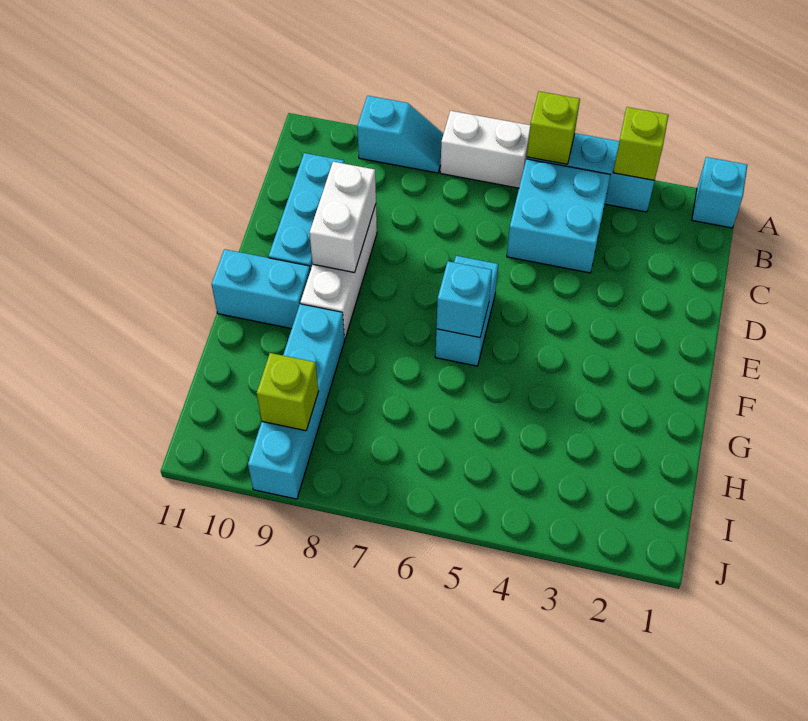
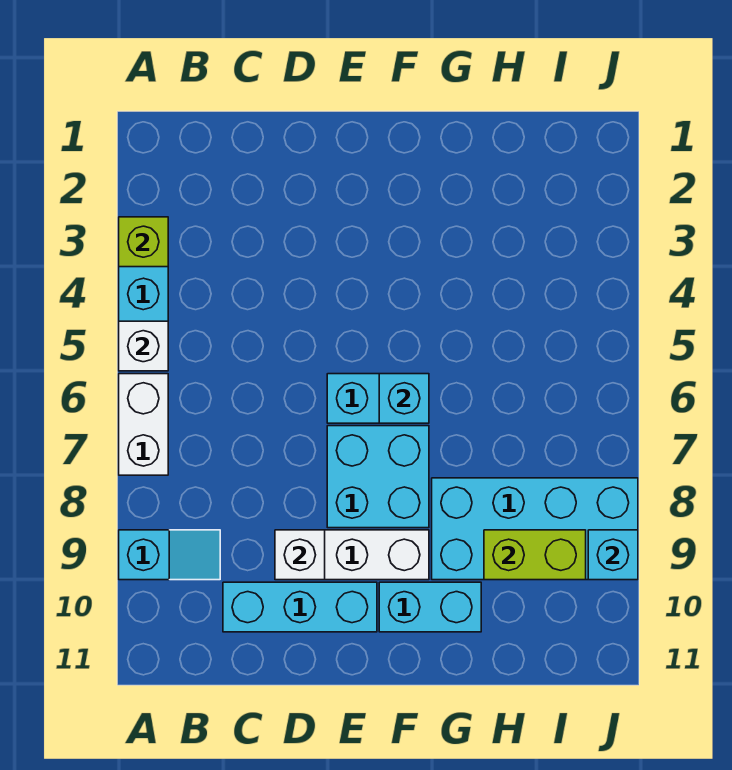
cyan brick A1 level 1 -> cyan brick J9 level 2
lime brick A5 level 2 -> white brick A5 level 2
cyan slope A8:A9 level 1 top 9 -> cyan slope A9:B9 level 1 top A
cyan brick B4:C5 level 1 -> cyan brick E7:F8 level 1
white brick D9:E9 level 2 -> white brick D9 level 2
cyan brick F10:F11 level 1 -> cyan brick F10:G10 level 1
cyan brick G9:J9 level 1 -> cyan brick G8:J9 level 1
lime brick I9 level 2 -> lime brick H9:I9 level 2

